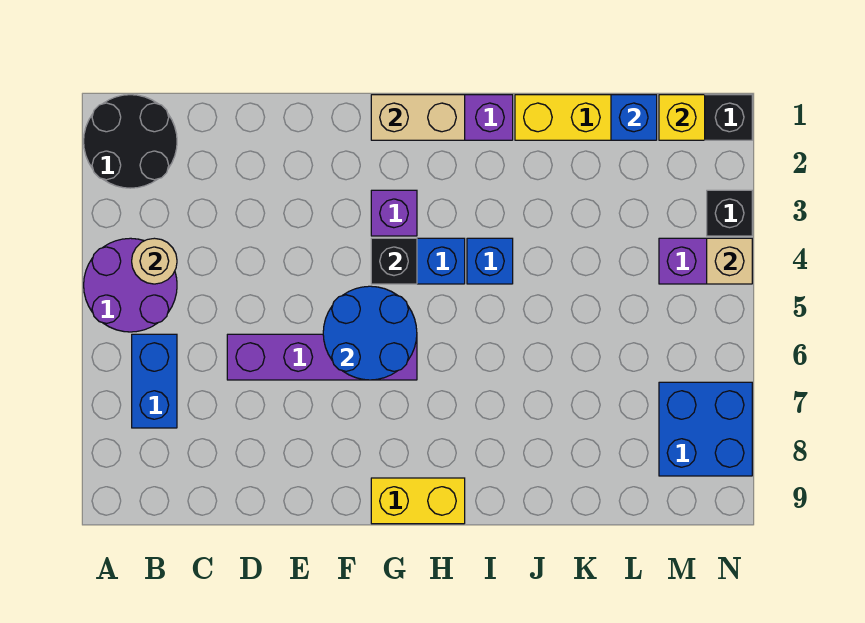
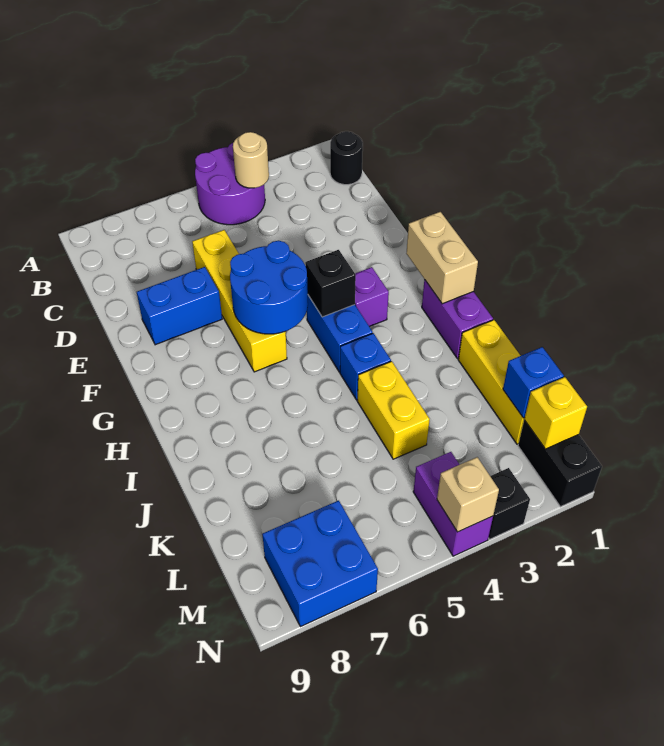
black round brick A1:B2 level 1 -> black round brick B1 level 1
blue brick B6:B7 level 1 -> blue brick E7:E8 level 1
purple brick D6:G6 level 1 -> yellow brick D6:G6 level 1
yellow brick G9:H9 level 1 -> yellow brick J4:K4 level 1

